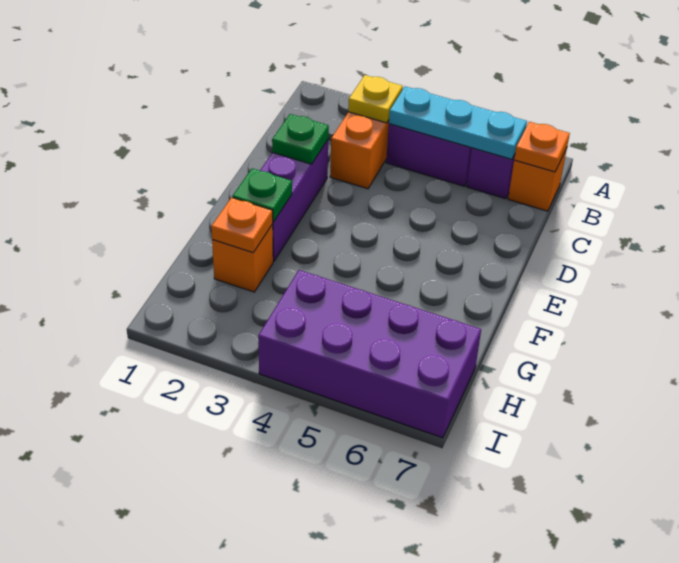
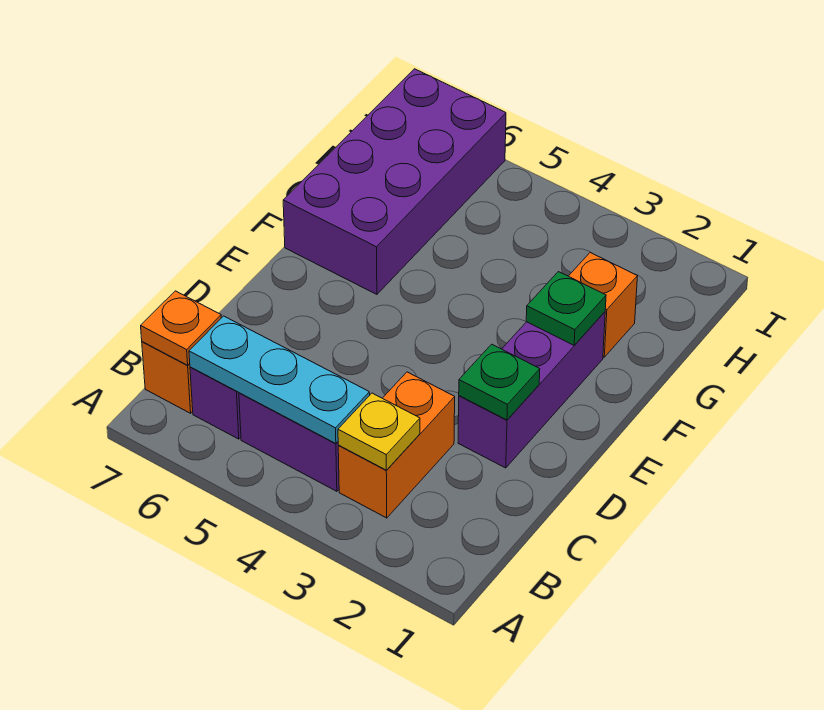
orange plate G2 level 2 -> none
purple brick H4:I7 level 1 -> purple brick F6:I7 level 1

